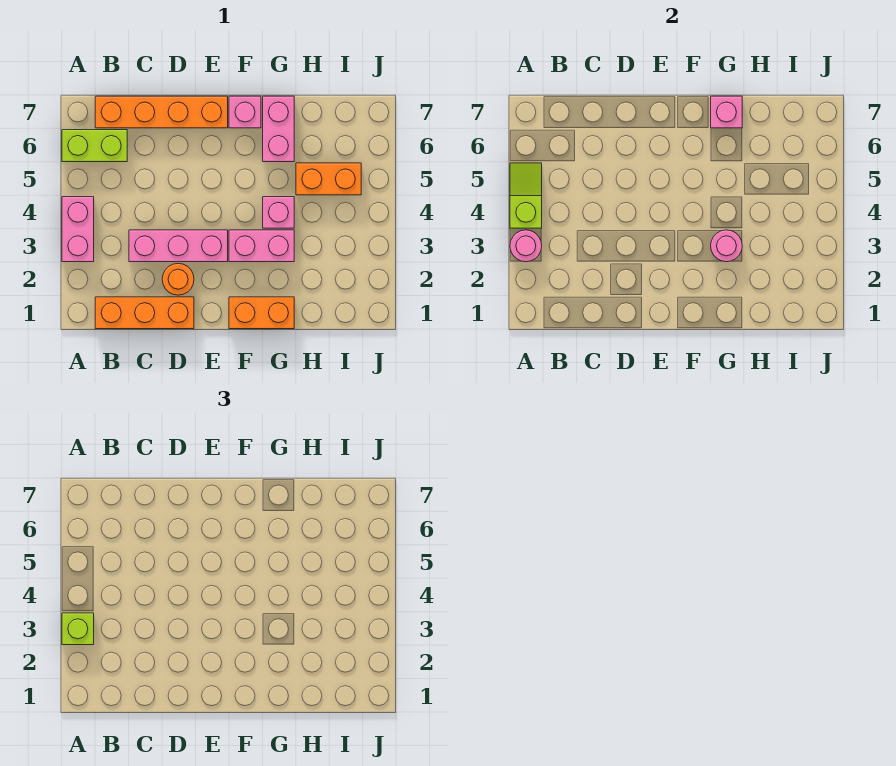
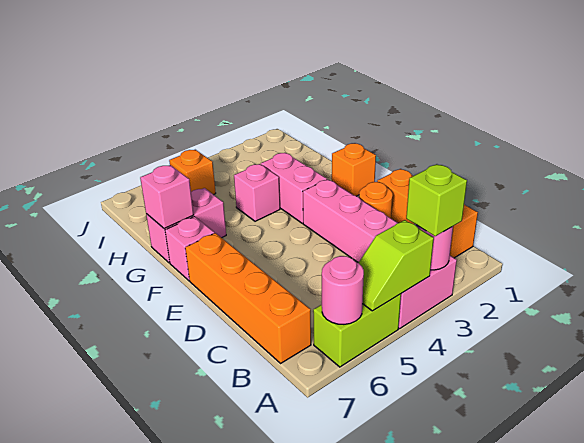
lime brick A6:B6 level 1 -> lime brick A5:A6 level 1
orange brick F1:G1 level 1 -> orange brick F1 level 1
pink round brick G3 level 2 -> pink round brick A6 level 2
orange brick H5:I5 level 1 -> orange brick I5 level 1

